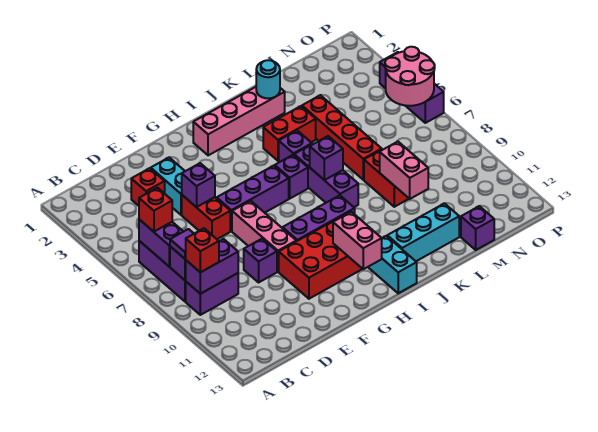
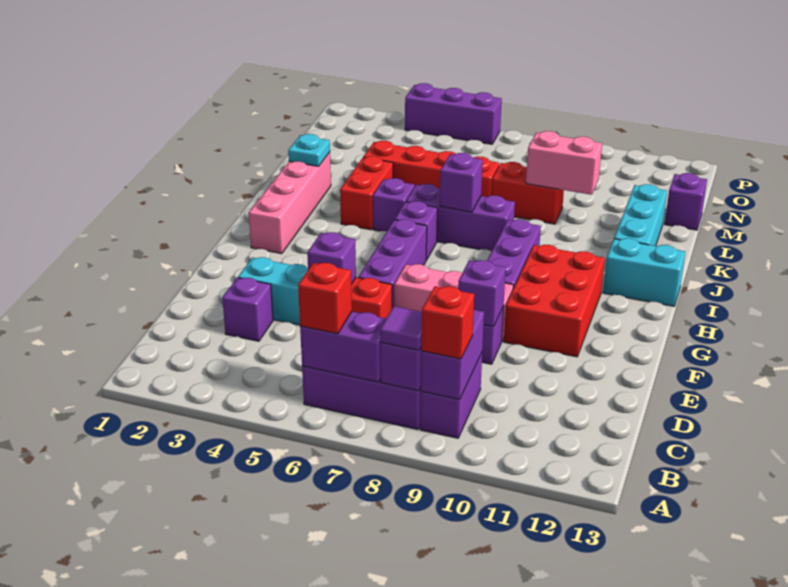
red brick D3 level 1 -> purple brick D3 level 1
none -> purple brick E9 level 2
pink brick H11:H12 level 2 -> none
cyan round brick K2 level 2 -> cyan plate K2 level 2
pink round brick O5:P6 level 2 -> none

